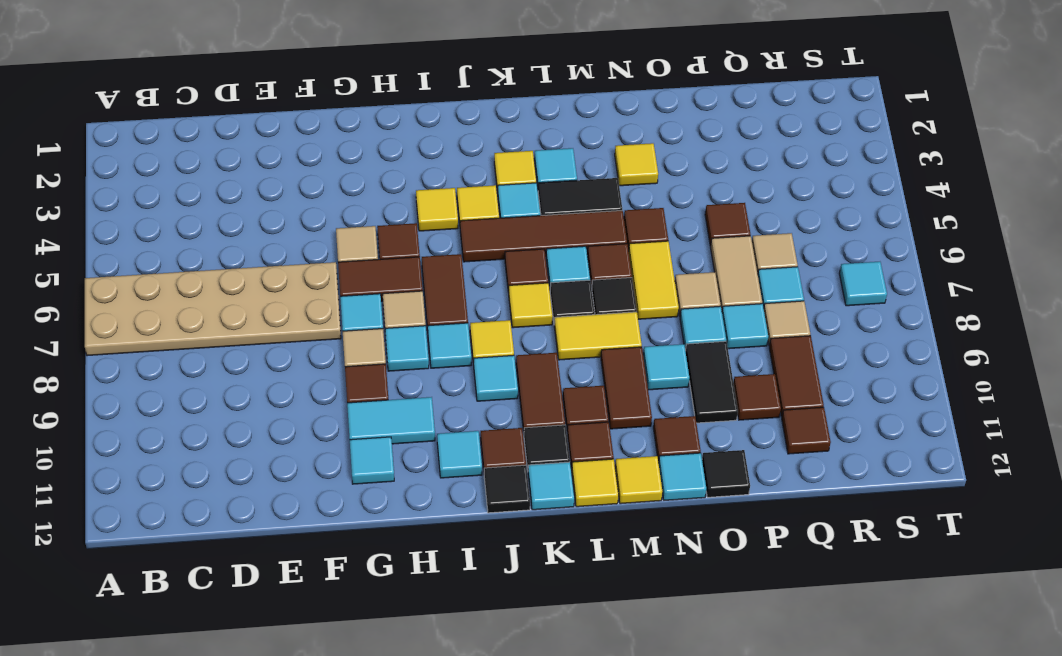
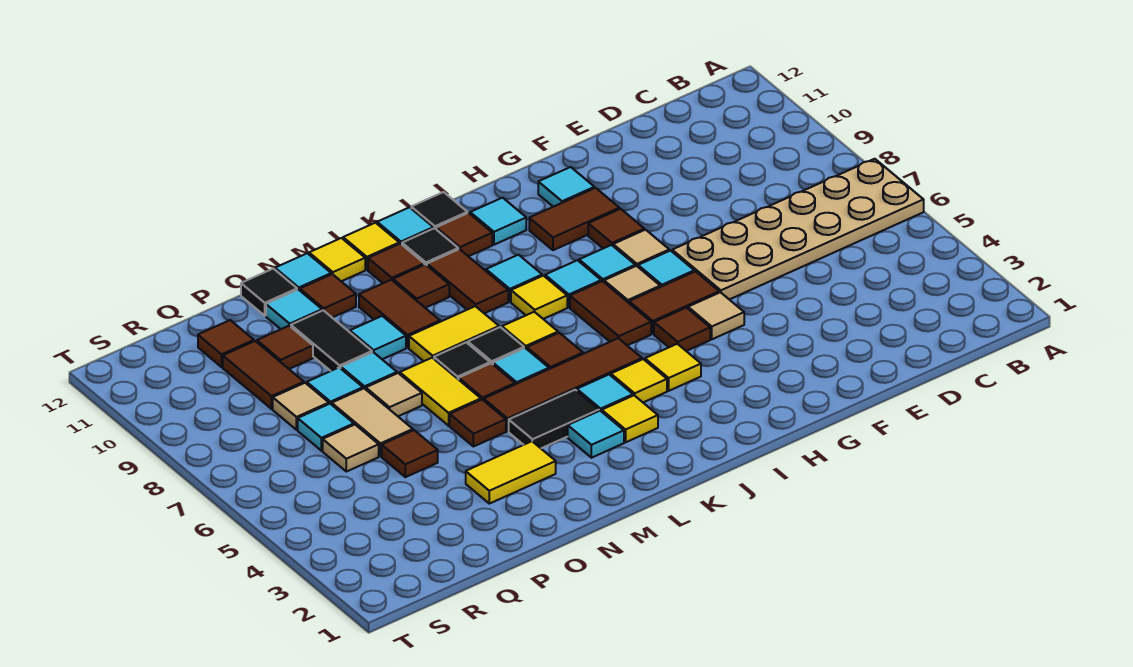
cyan tile G10:H10 level 1 -> brown tile G10:H10 level 1
yellow tile N3 level 1 -> yellow tile N3:O3 level 1
cyan tile S7 level 1 -> cyan tile O11 level 1

